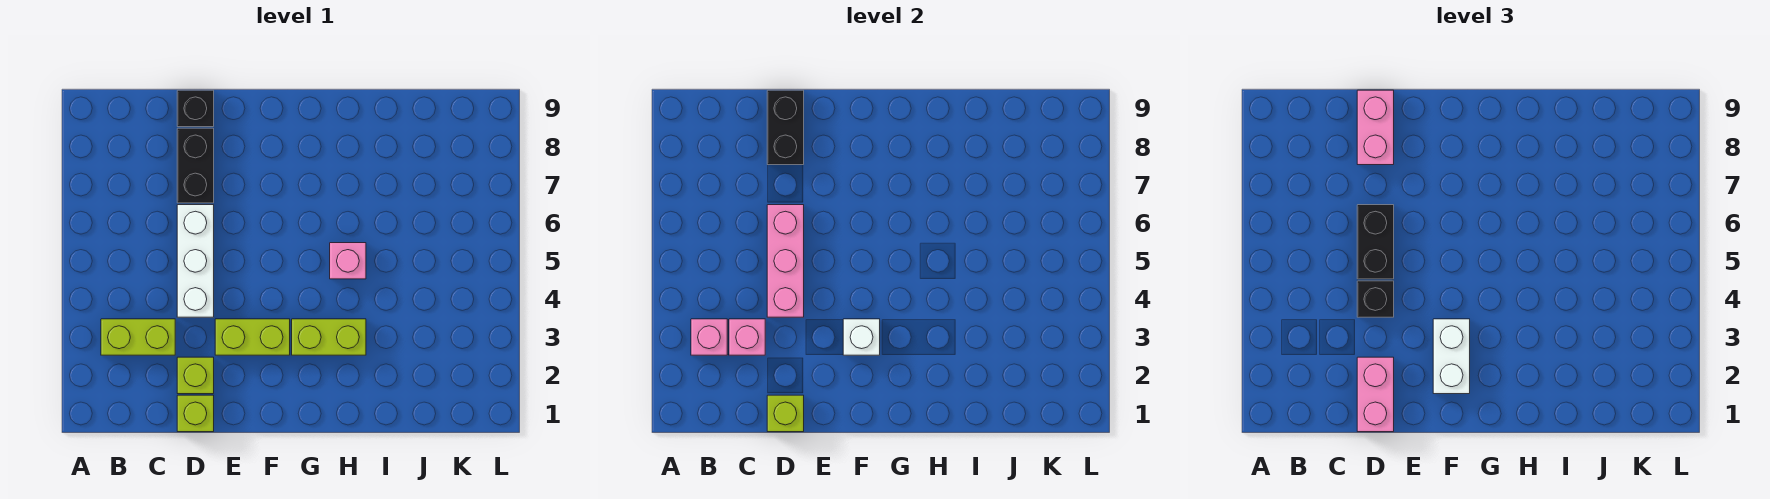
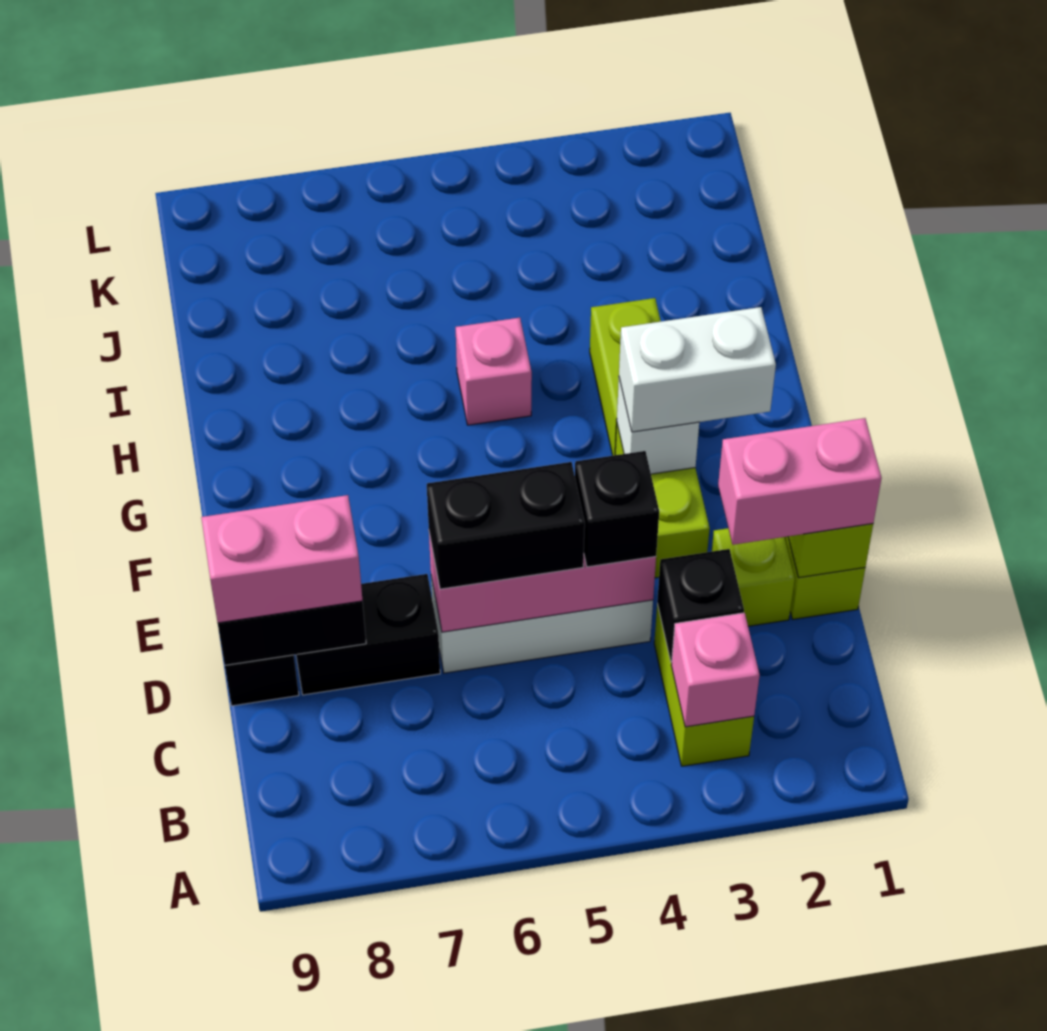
pink brick C3 level 2 -> black brick C3 level 2

